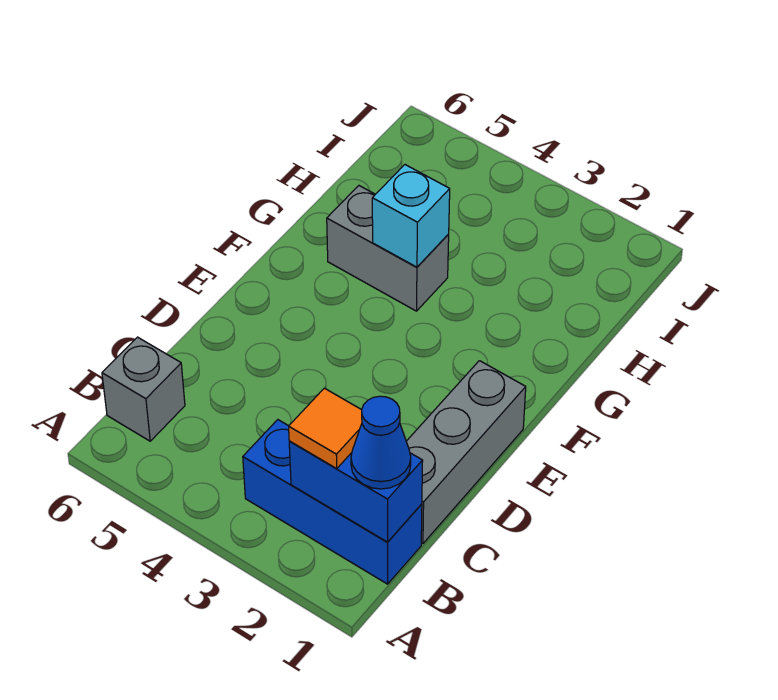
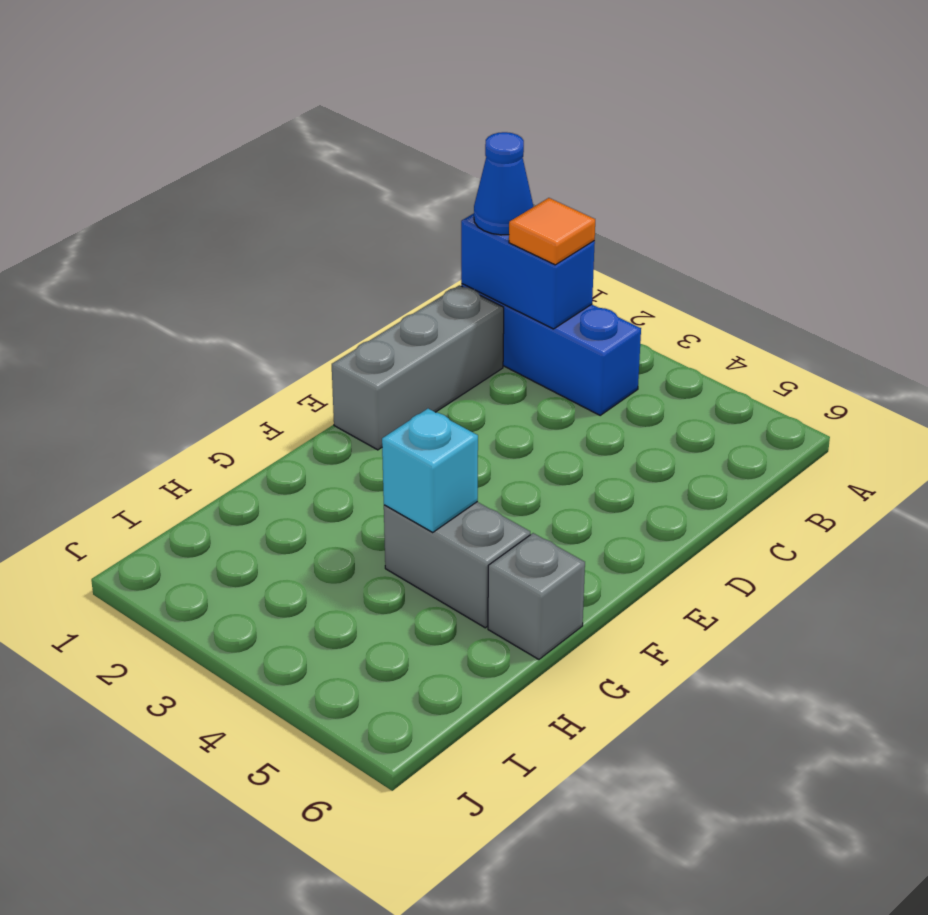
grey brick B6 level 1 -> grey brick G6 level 1

